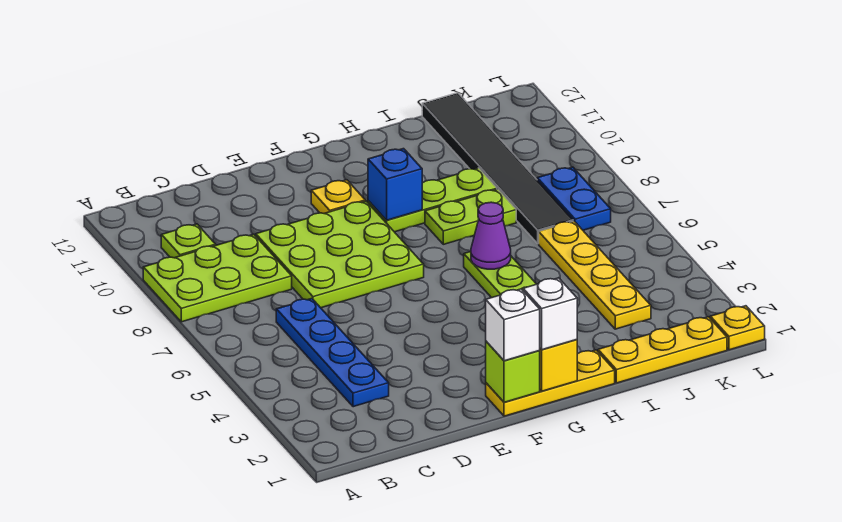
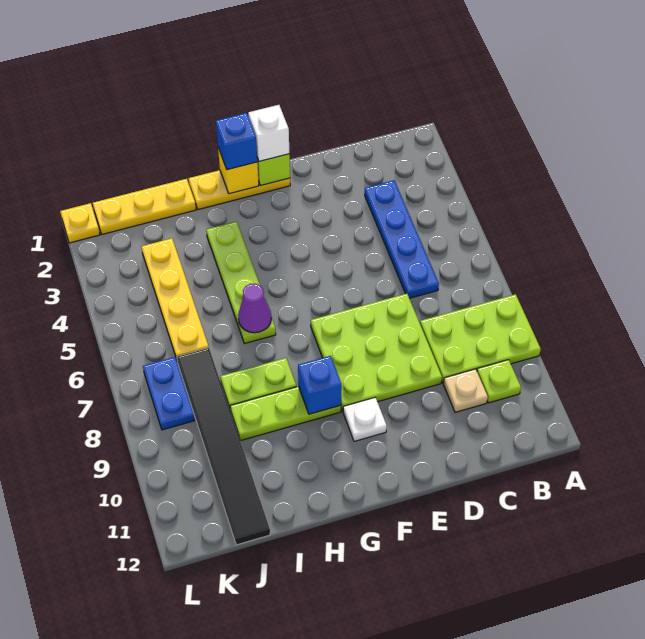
none -> tan plate C10 level 1
yellow plate F10 level 1 -> white plate F10 level 1
white brick G1 level 3 -> blue brick G1 level 3

